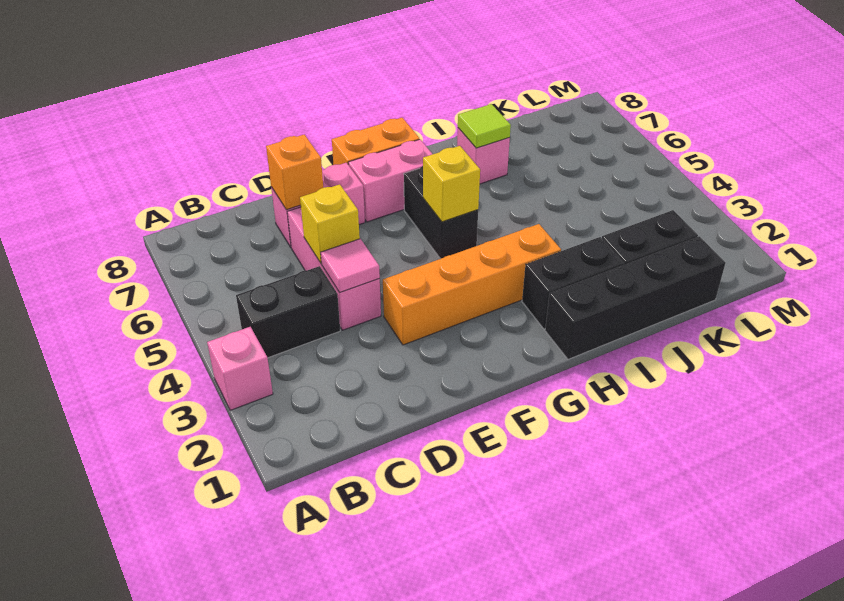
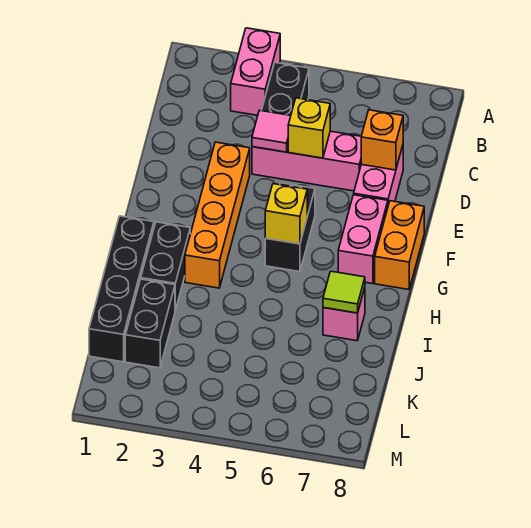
pink brick A3 level 1 -> pink brick A3:B3 level 1
black brick G5:G6 level 1 -> black brick F5:G5 level 1

